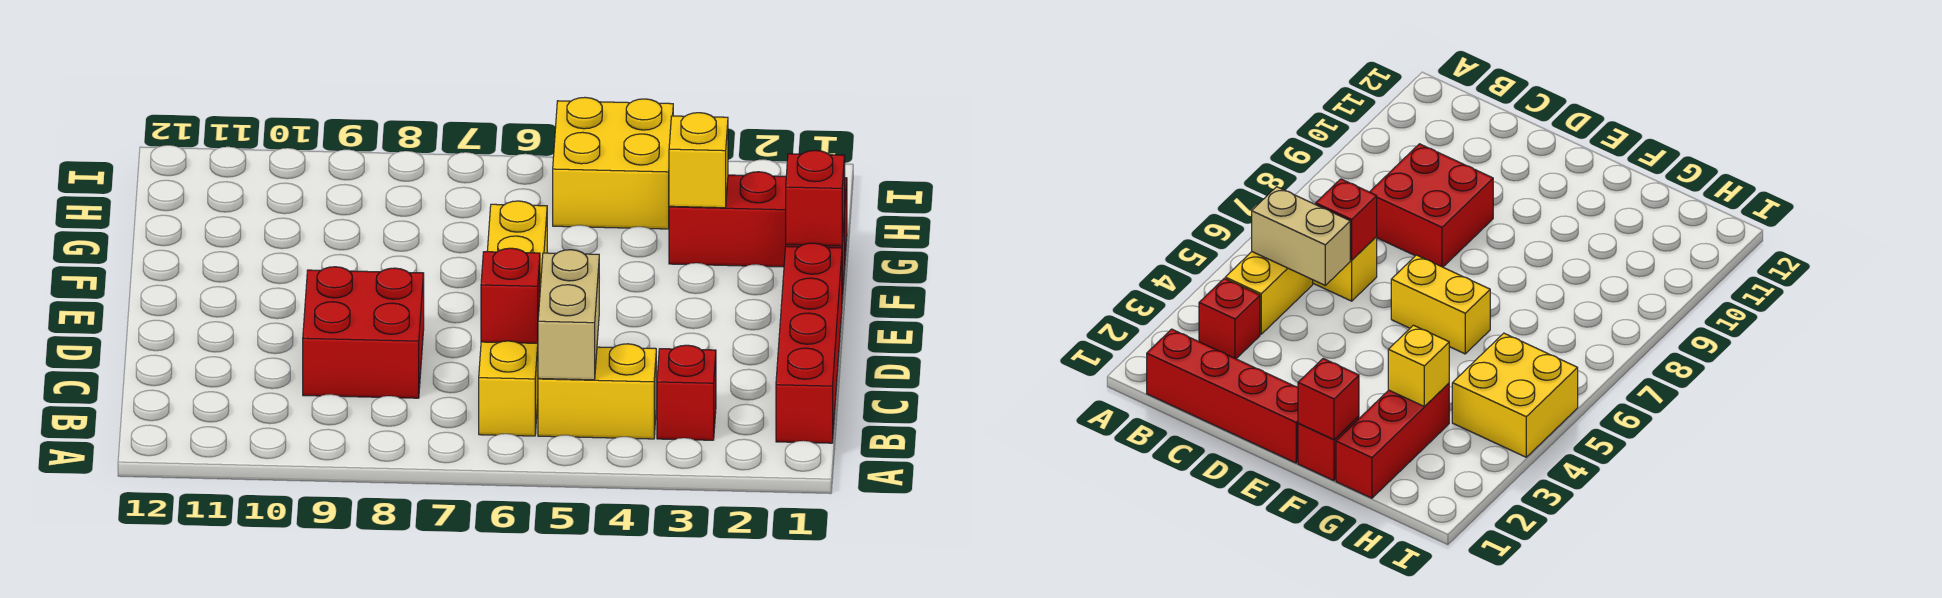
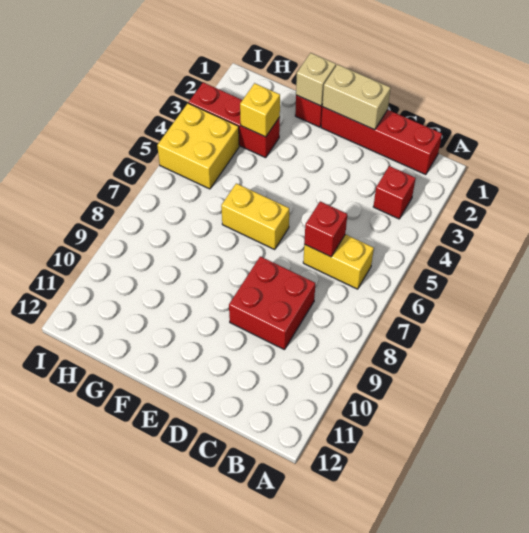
yellow brick B4:B5 level 1 -> none
tan brick B5:C5 level 2 -> tan brick D1:E1 level 2
red brick F1 level 2 -> tan brick F1 level 2
red brick G1:G3 level 1 -> red brick G3:I3 level 1

